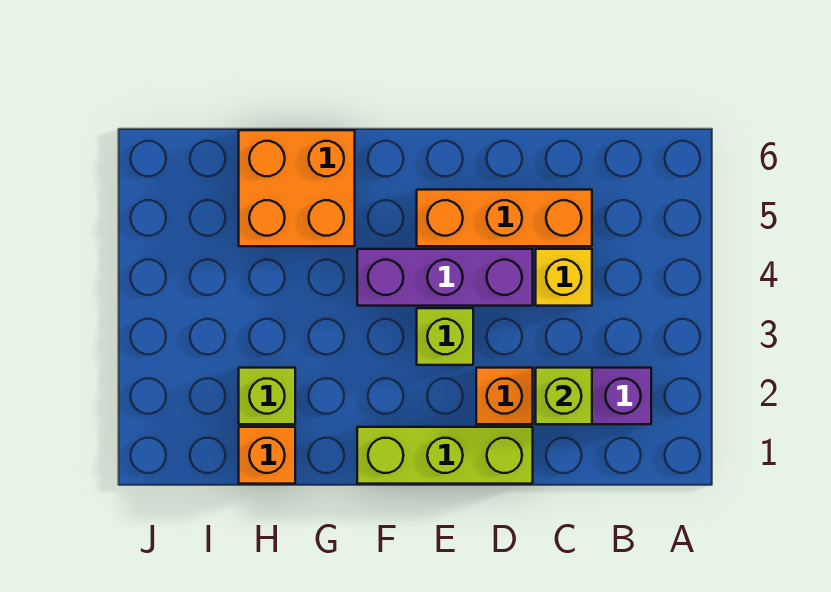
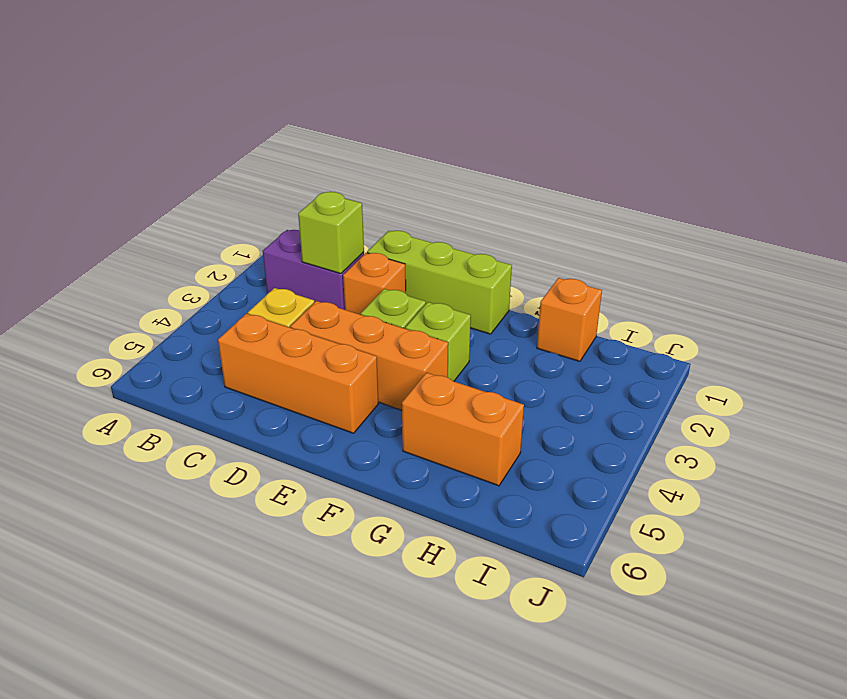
purple brick D4:F4 level 1 -> orange brick D4:F4 level 1
orange brick G5:H6 level 1 -> orange brick G5:H5 level 1
lime brick H2 level 1 -> lime brick F3 level 1

